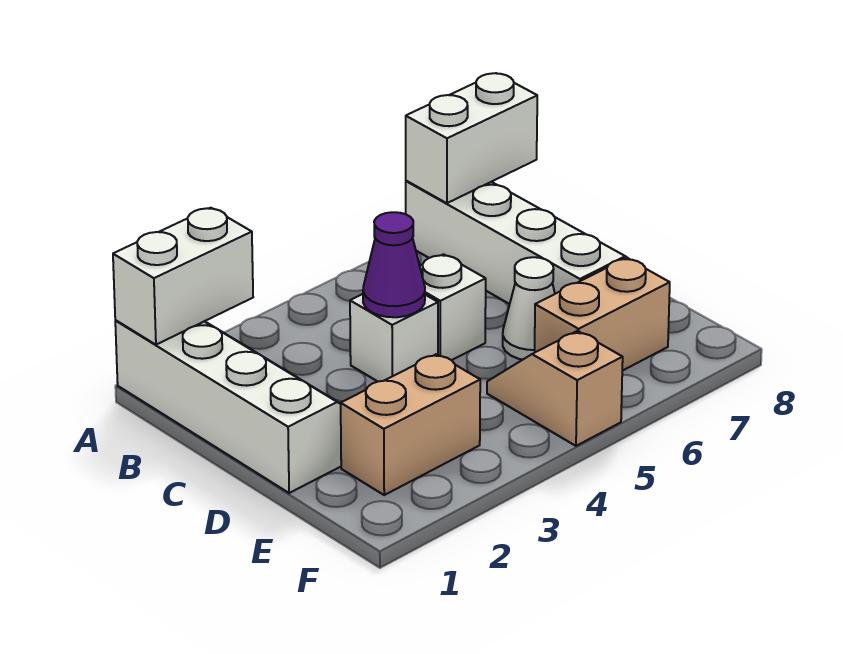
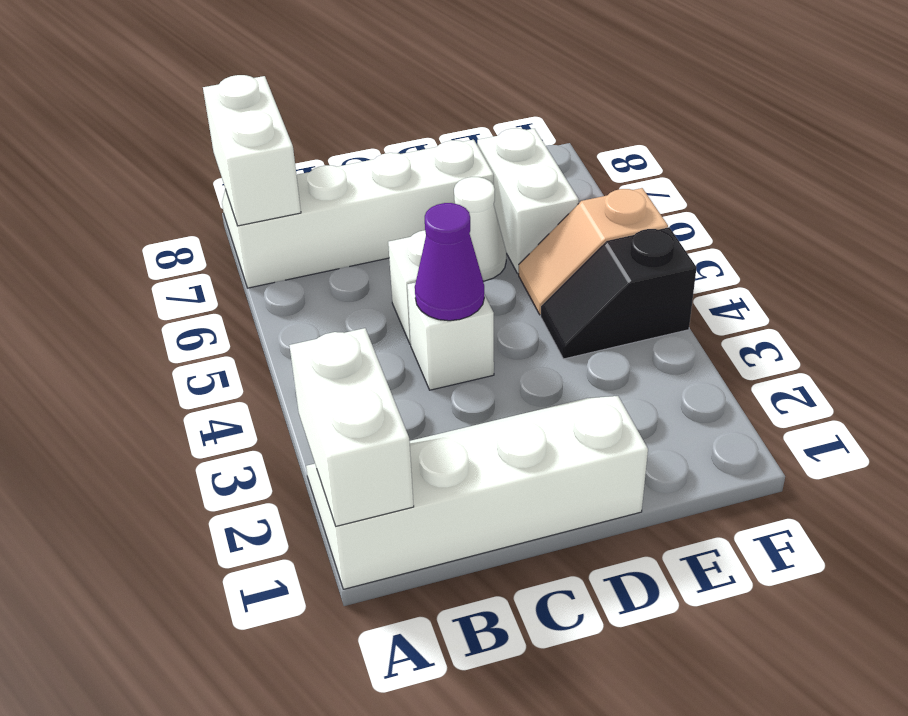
tan brick E2:E3 level 1 -> none
none -> black slope E4:F4 level 1 top F
tan brick E6:E7 level 1 -> white brick E6:E7 level 1

